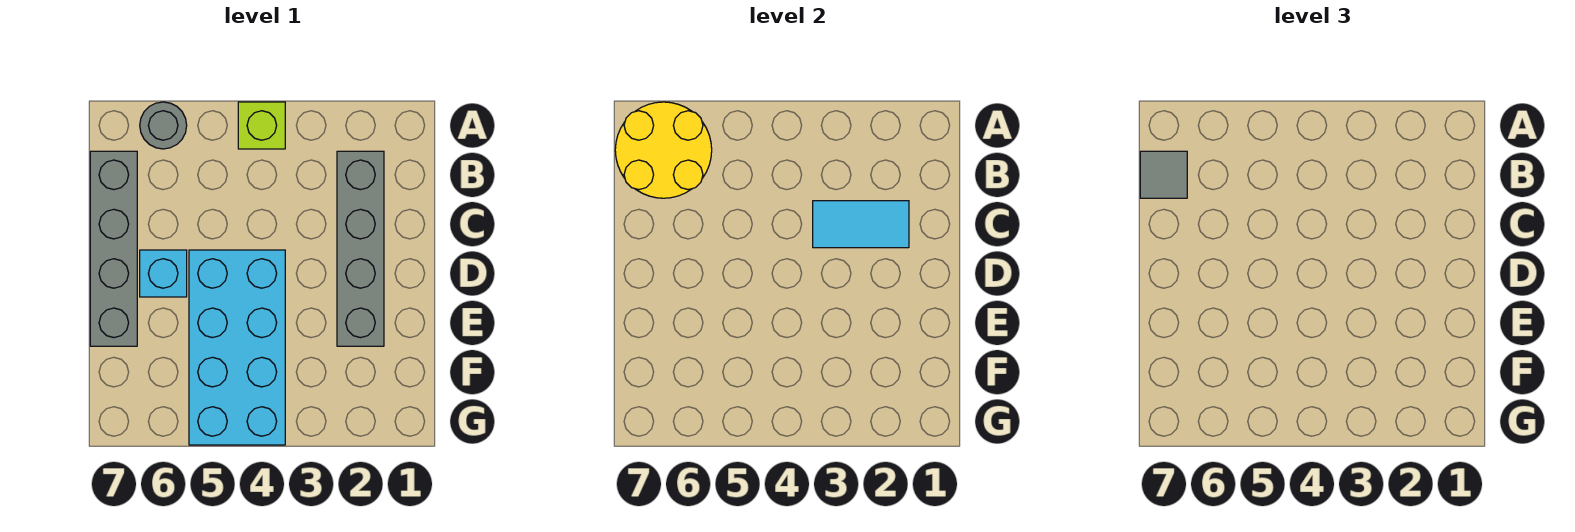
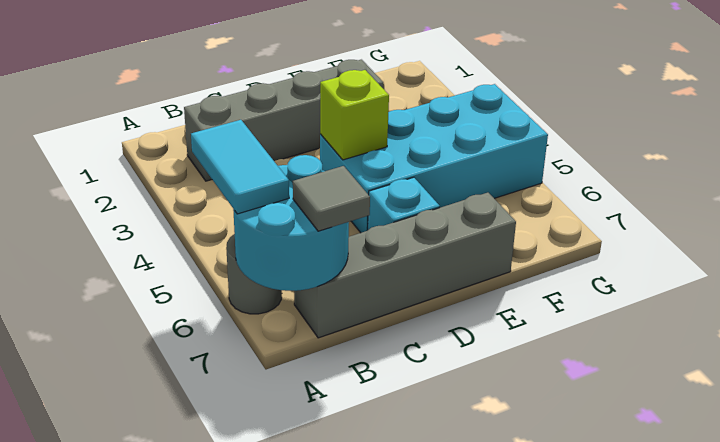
lime brick A4 level 1 -> lime brick D4 level 2
yellow round brick A6:B7 level 2 -> cyan round brick A6:B7 level 2
cyan tile C2:C3 level 2 -> cyan tile A5:A6 level 3

